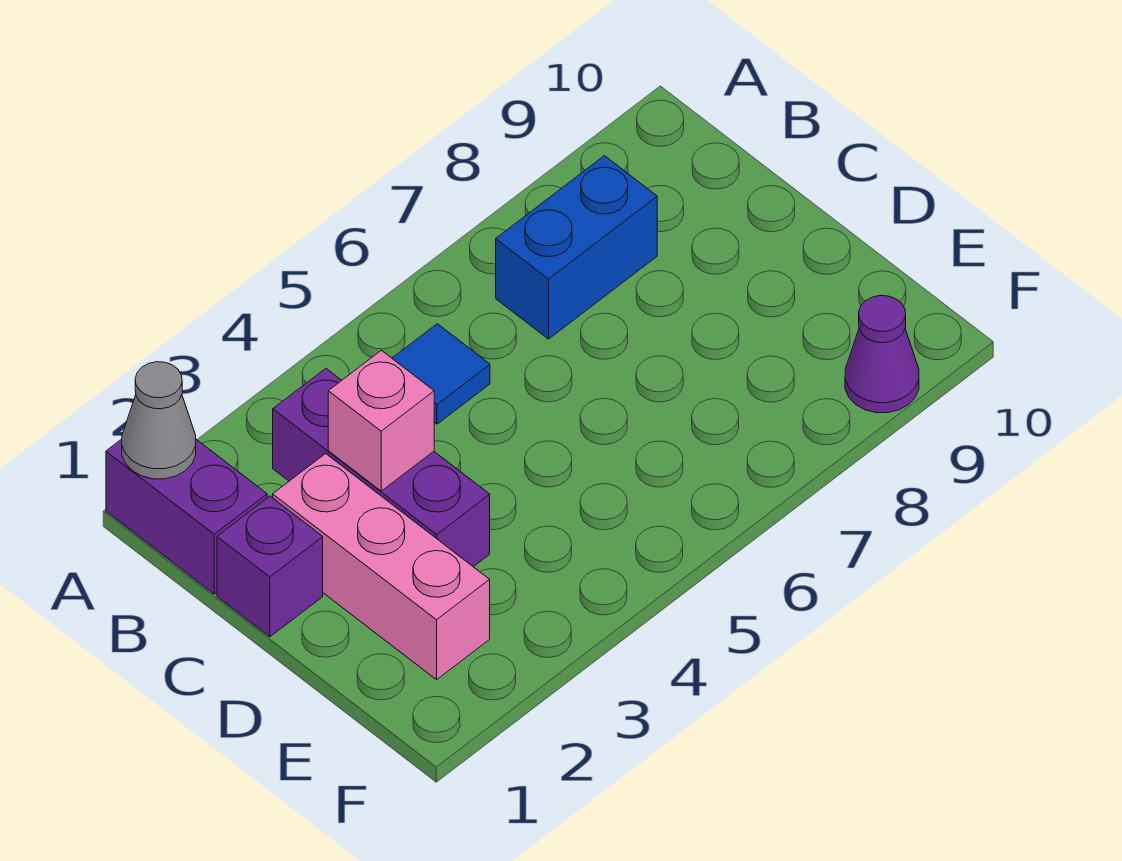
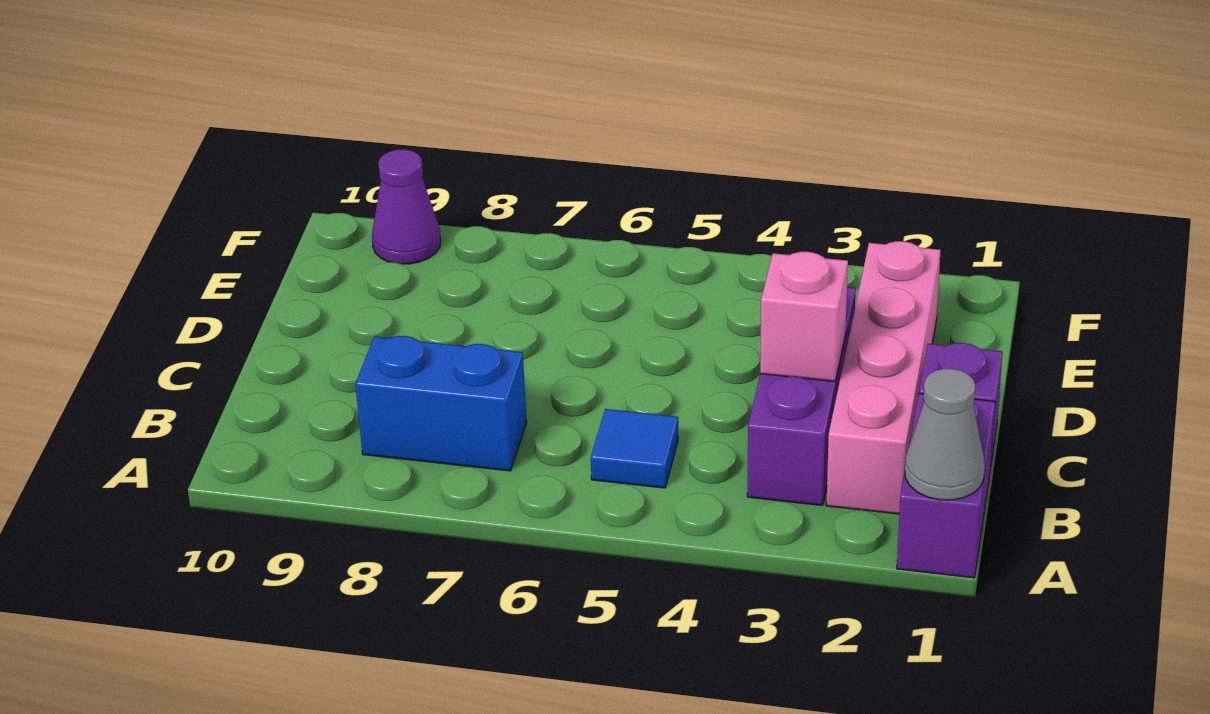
pink brick C2:E2 level 1 -> pink brick B2:E2 level 1

